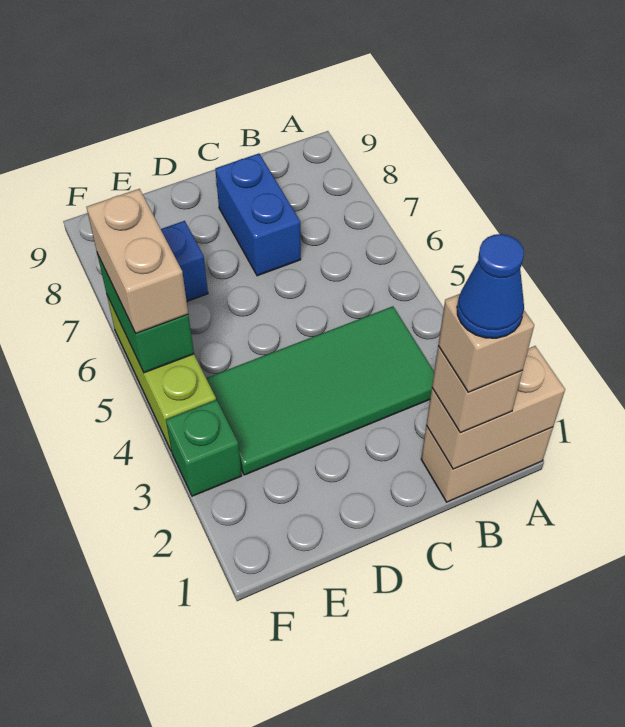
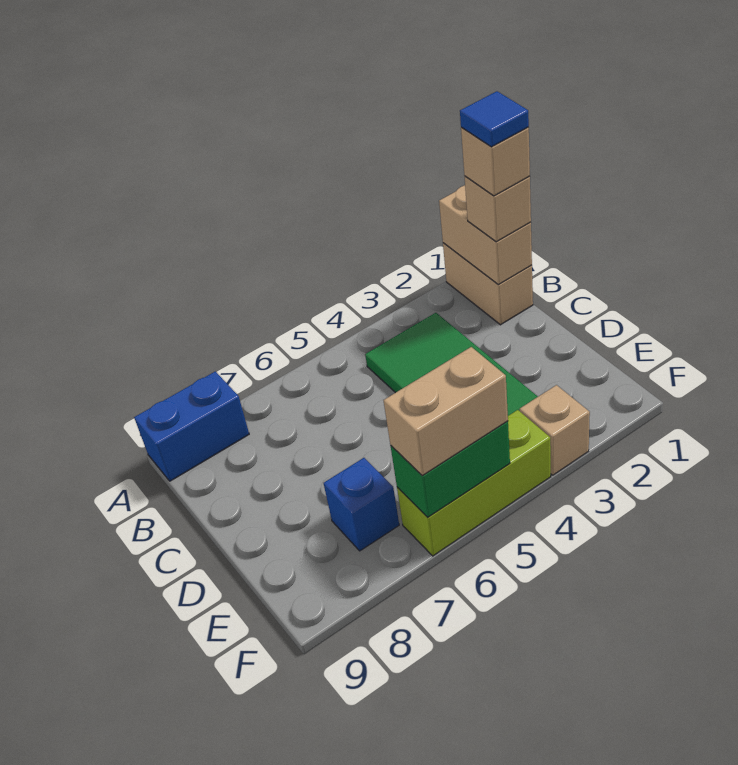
blue cone B1 level 5 -> blue tile B1 level 5
blue brick C7:C8 level 1 -> blue brick A8:A9 level 1
green brick F3 level 1 -> tan brick F3 level 1

